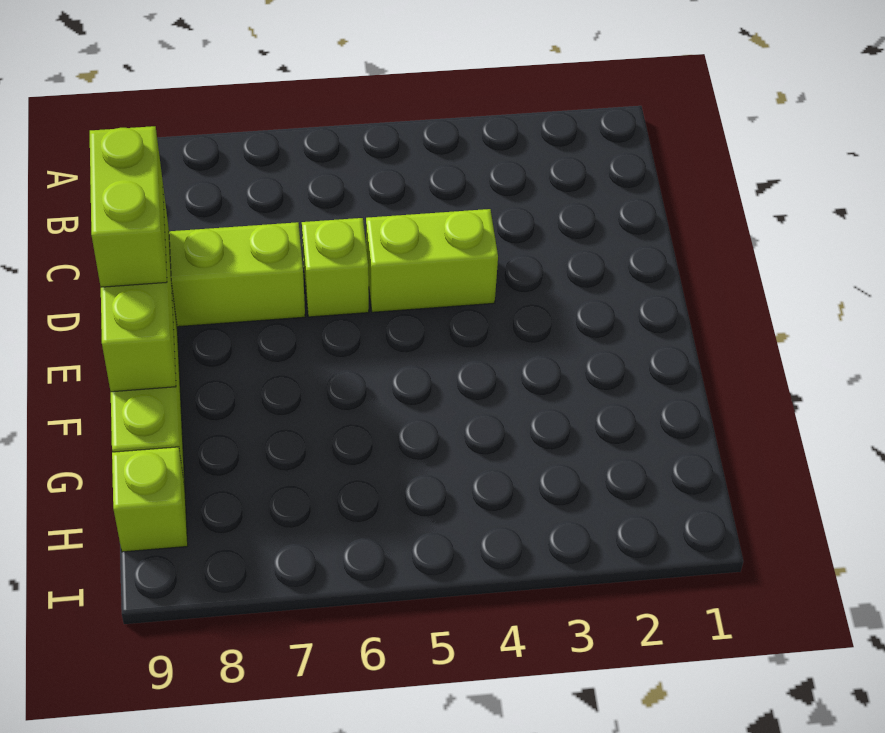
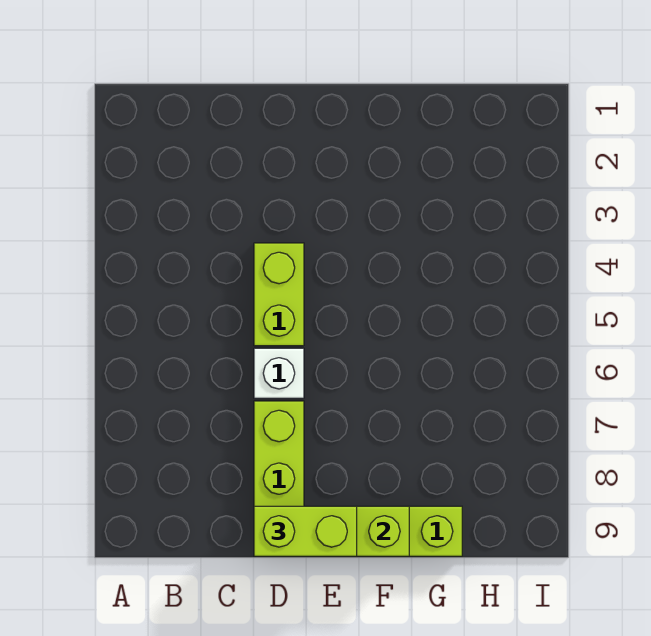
lime brick D6 level 1 -> white brick D6 level 1
lime brick H9 level 1 -> none

